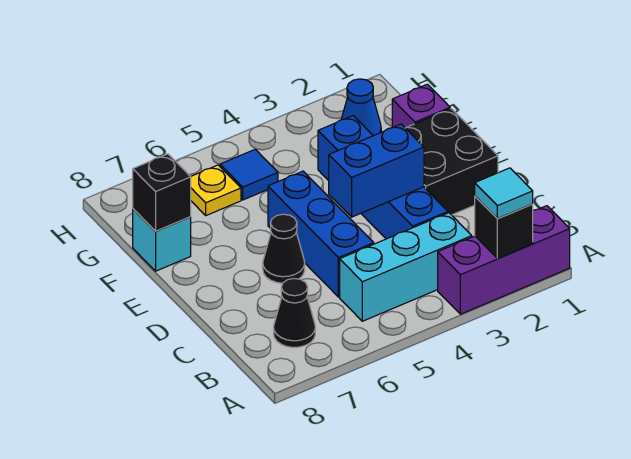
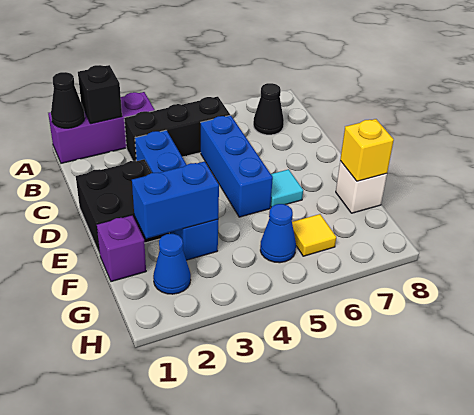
cyan tile A2 level 3 -> cyan tile E6 level 1
cyan brick B3:B5 level 1 -> black brick B3:B5 level 1
blue brick D3:D4 level 2 -> blue brick F2:F3 level 2
black cone D6 level 1 -> black cone A1 level 2
cyan brick F8 level 1 -> white brick F8 level 1
black brick F8 level 2 -> yellow brick F8 level 2
blue tile G5 level 1 -> blue cone G5 level 1
yellow plate G6 level 1 -> yellow tile G6 level 1

